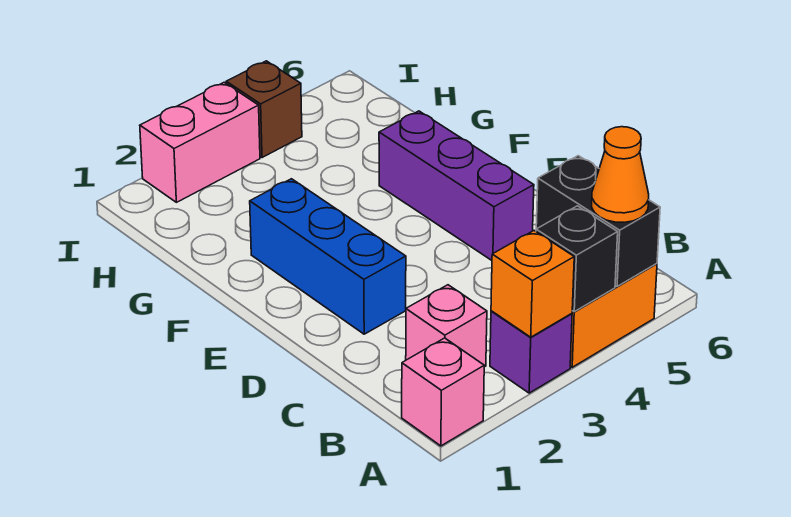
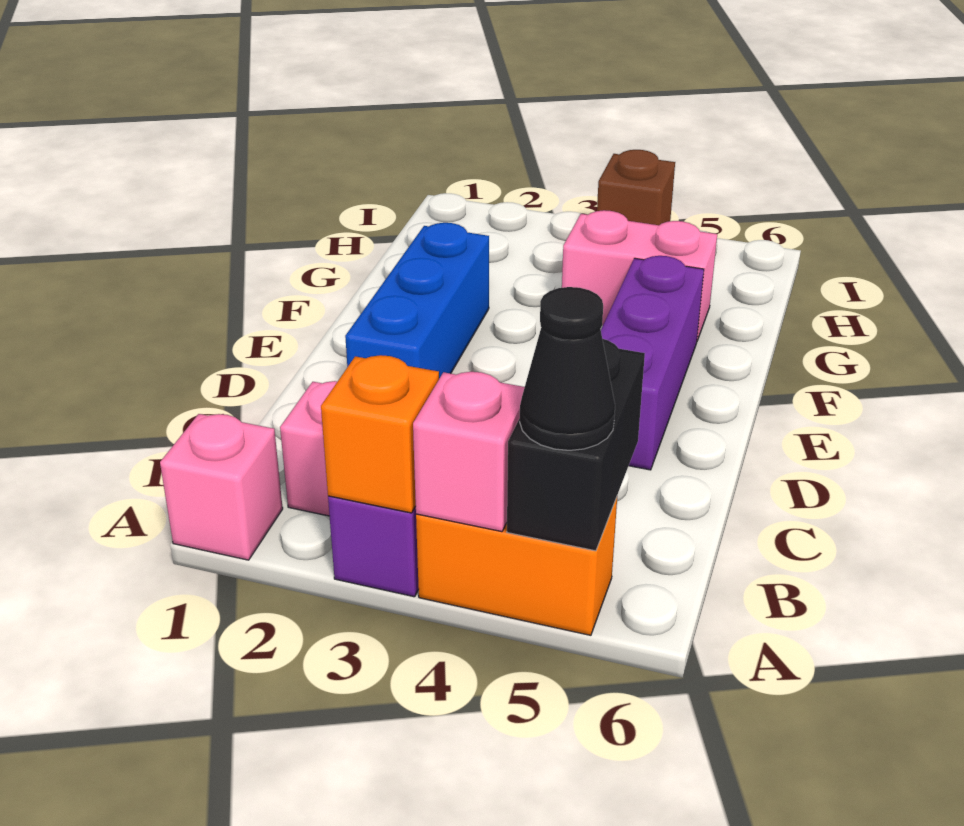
black brick A4 level 2 -> pink brick A4 level 2
orange cone A5 level 3 -> black cone A5 level 3
pink brick I2:I3 level 1 -> pink brick G4:G5 level 1

